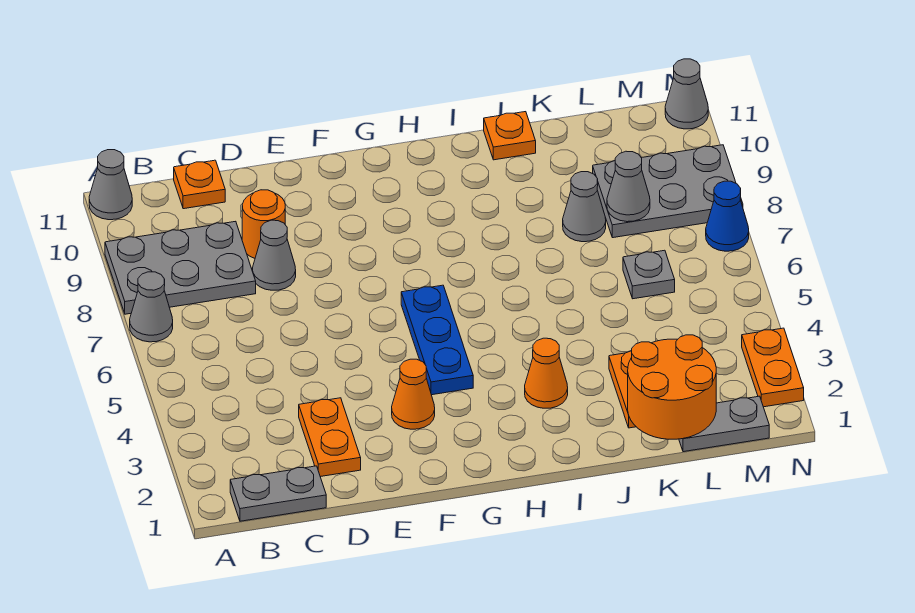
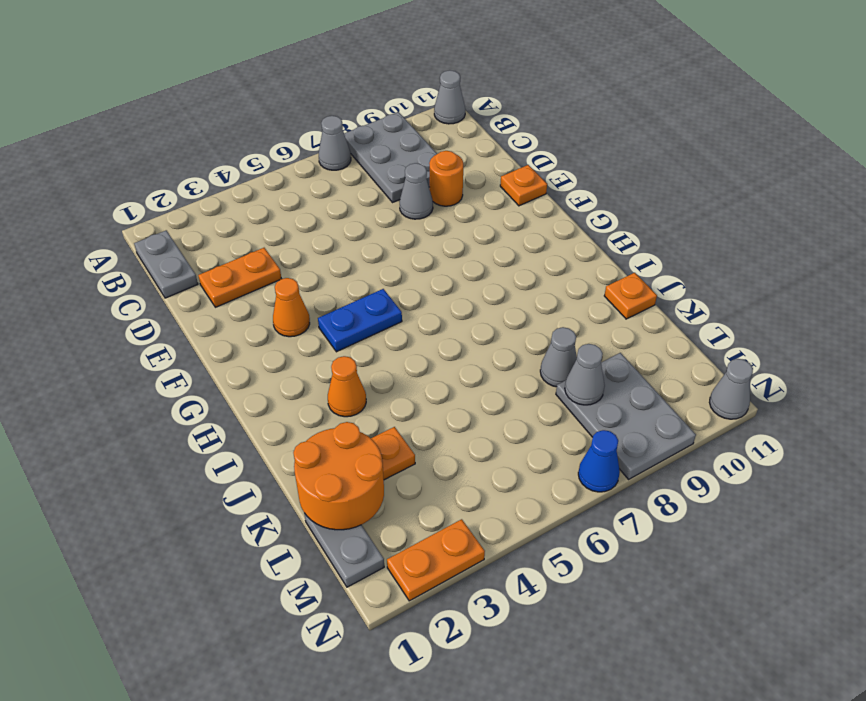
orange plate C11 level 1 -> orange plate E11 level 1
blue plate G4:G6 level 1 -> blue plate G4:G5 level 1
grey plate L6 level 1 -> none

